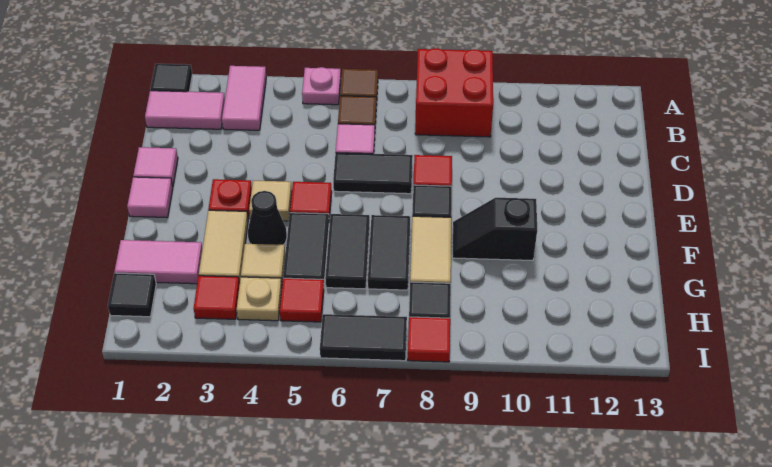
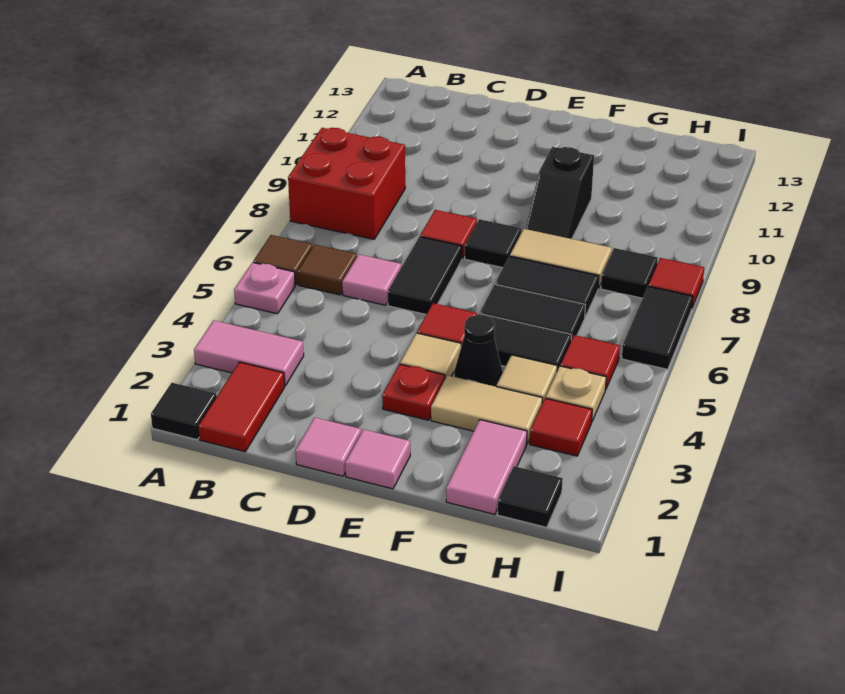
pink tile B1:B2 level 1 -> red tile B1:B2 level 1

